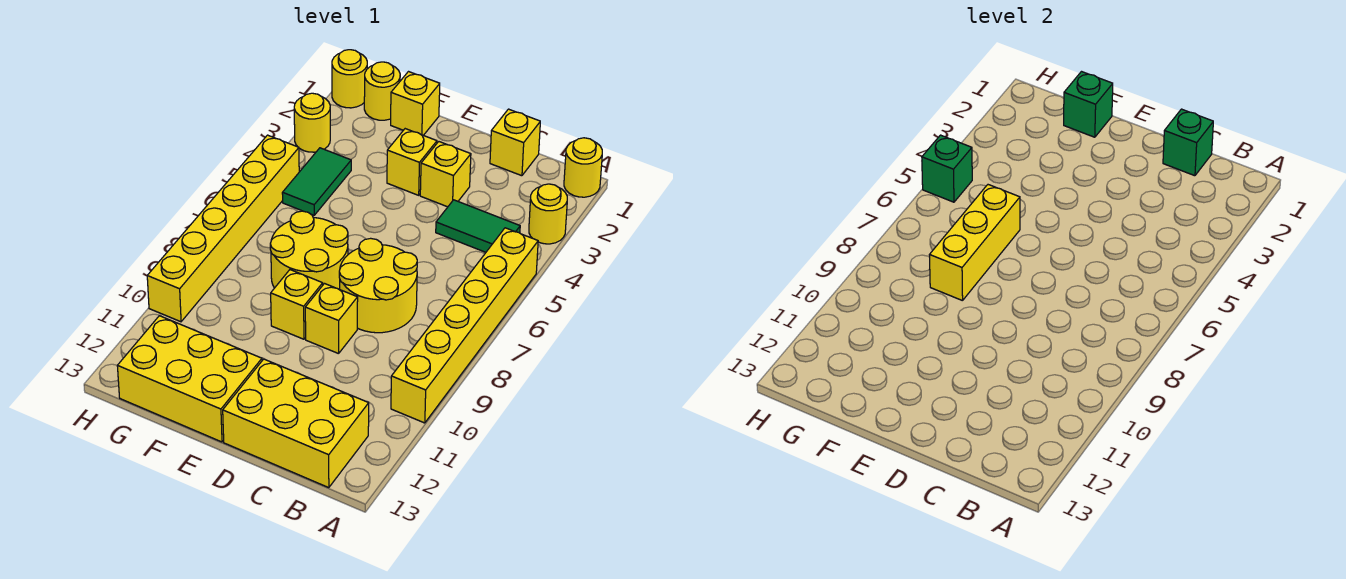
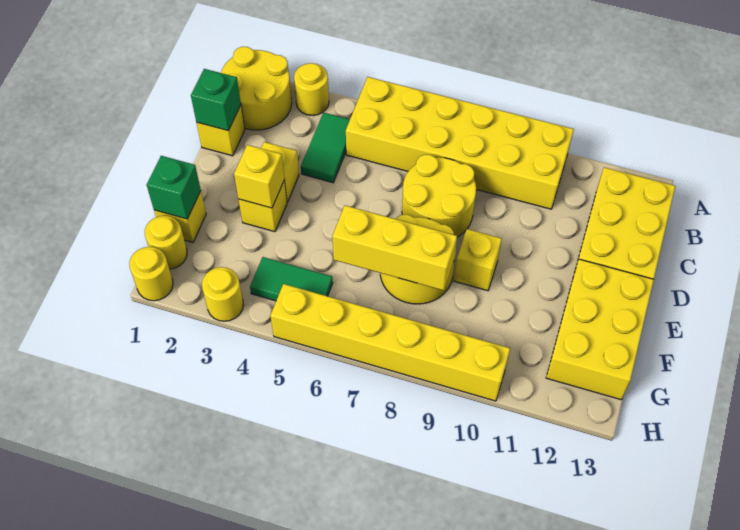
yellow round brick A1 level 1 -> yellow round brick A1:B2 level 1
yellow brick A5:A10 level 1 -> yellow brick A5:B10 level 1
yellow brick D9 level 1 -> yellow brick E3 level 2
green brick H5 level 2 -> none

